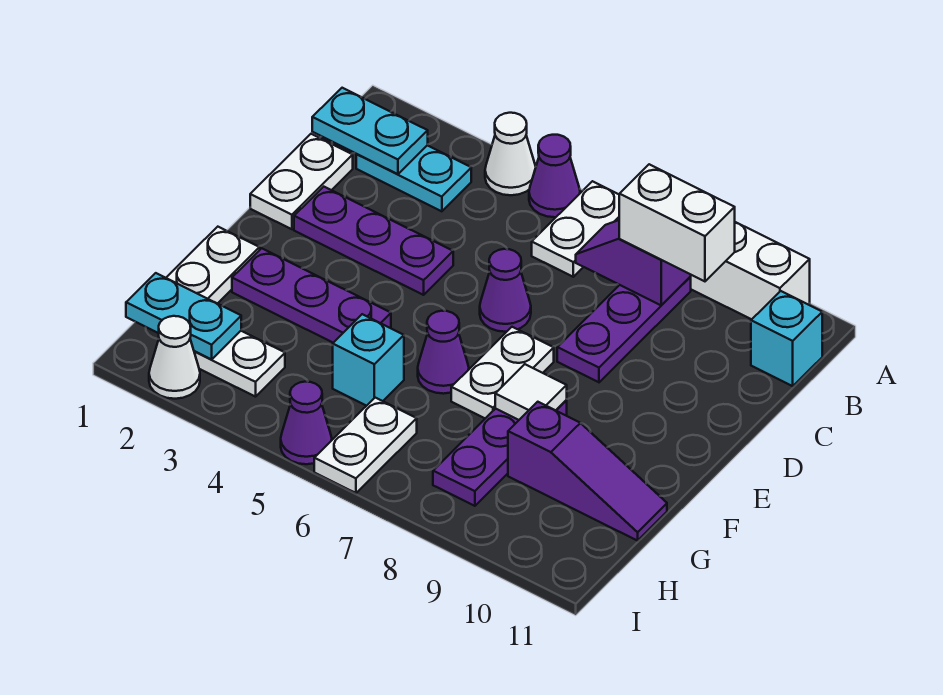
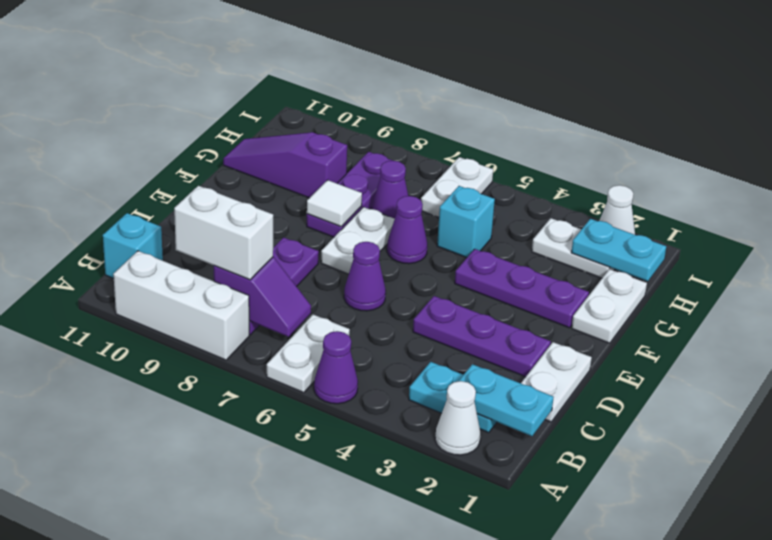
white cone A4 level 1 -> white cone A2 level 1
purple cone I5 level 1 -> purple cone G7 level 1

